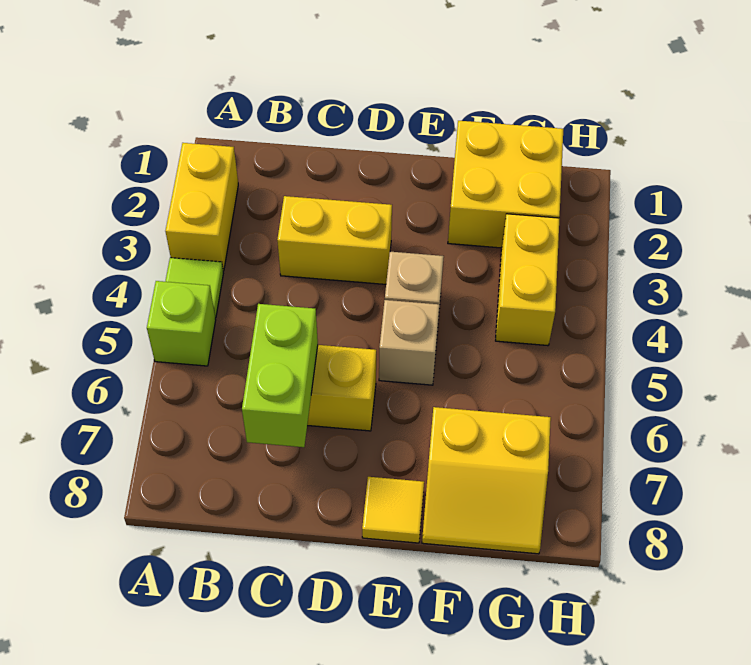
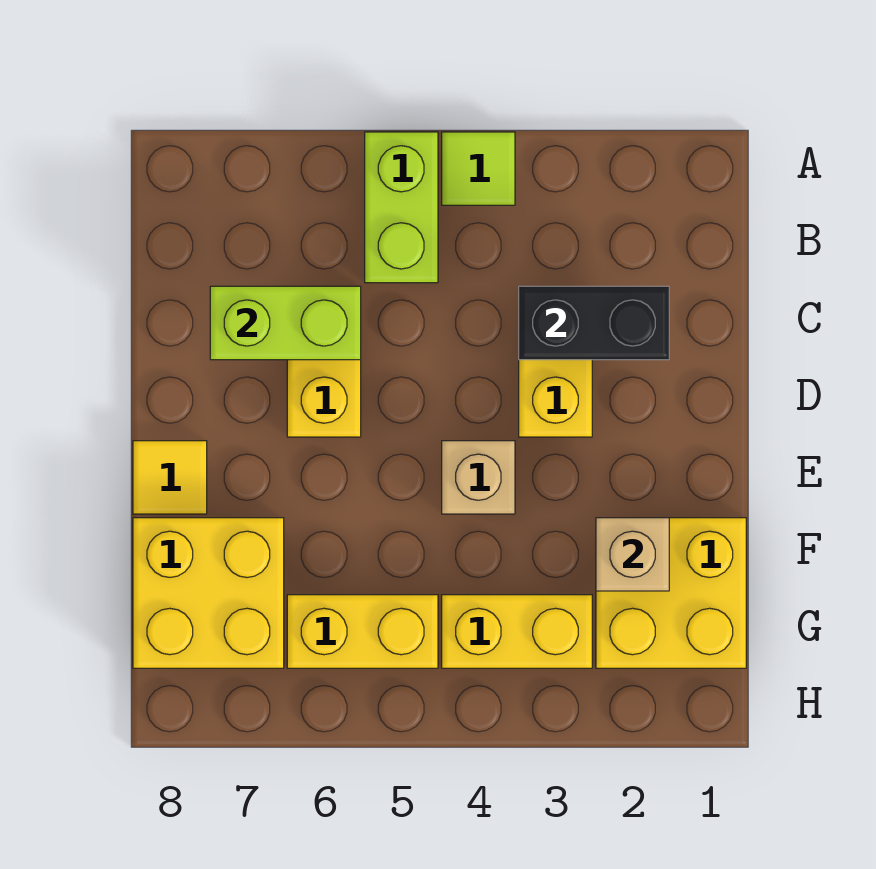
yellow brick A2:A3 level 1 -> yellow brick G5:G6 level 1
lime brick A5 level 1 -> lime brick A5:B5 level 1
none -> black brick C2:C3 level 2
tan brick E5 level 1 -> tan brick F2 level 2
yellow slope F7:G8 level 1 top 7 -> yellow brick F7:G8 level 1

